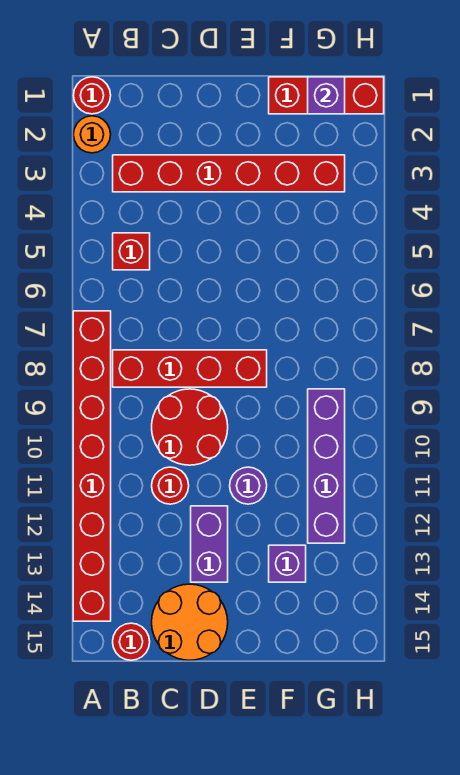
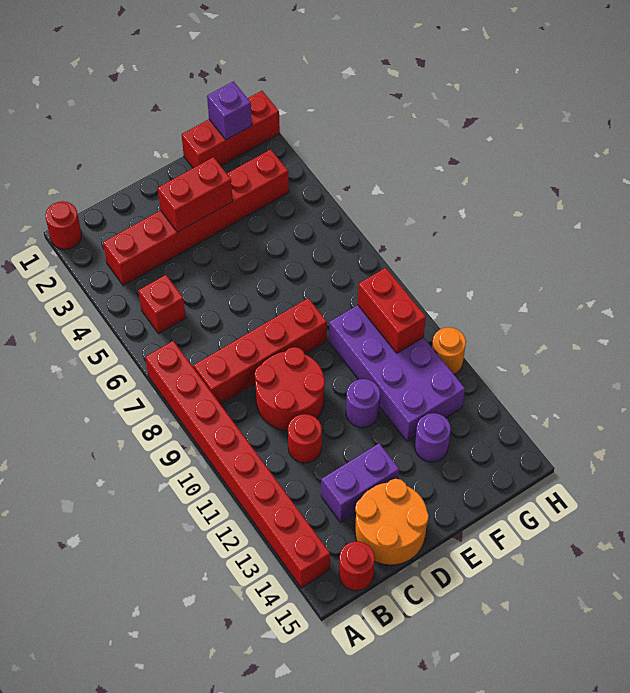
orange round brick A2 level 1 -> orange round brick H11 level 1
none -> red brick D3:E3 level 2
purple brick D12:D13 level 1 -> purple brick C13:D13 level 1
purple brick F13 level 1 -> purple round brick F13 level 1
purple brick G9:G12 level 1 -> purple brick F9:G12 level 1
none -> red brick G9:G10 level 2

